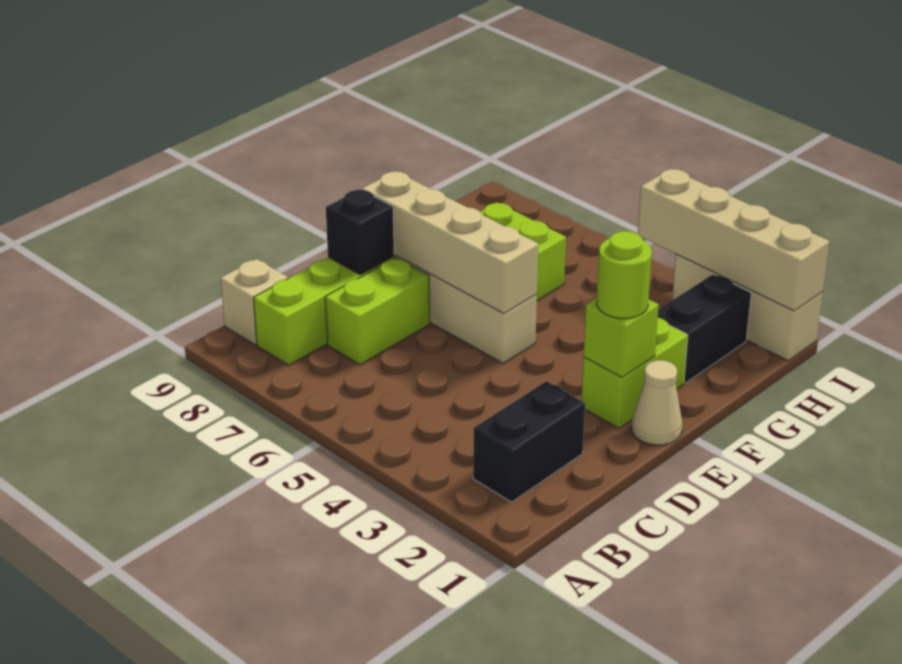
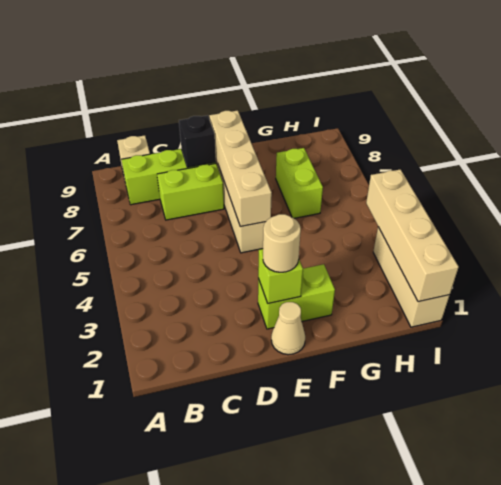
black brick B2:C2 level 1 -> none
lime round brick E2 level 3 -> tan round brick E2 level 3
black brick G2:H2 level 1 -> none

